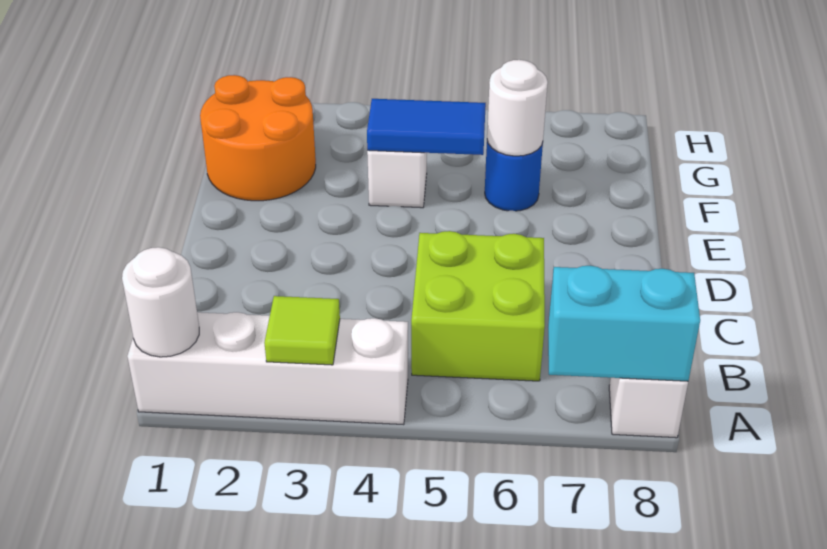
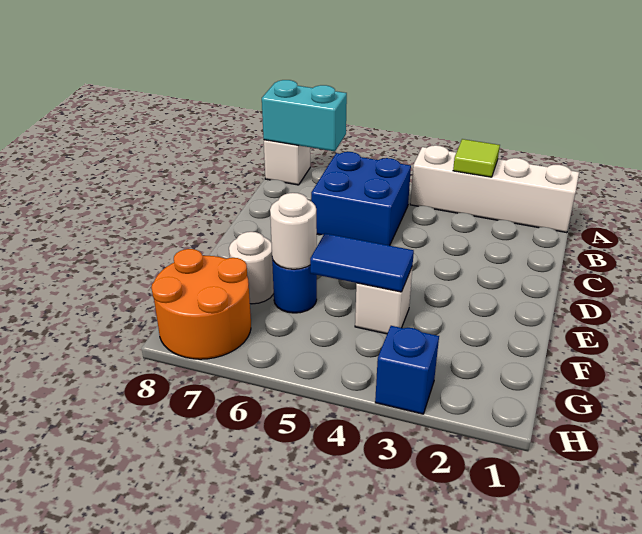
white round brick A1 level 2 -> white round brick F7 level 1
lime brick B5:C6 level 1 -> blue brick B5:C6 level 1
orange round brick F1:G2 level 1 -> orange round brick G7:H8 level 1
none -> blue brick H3 level 1

